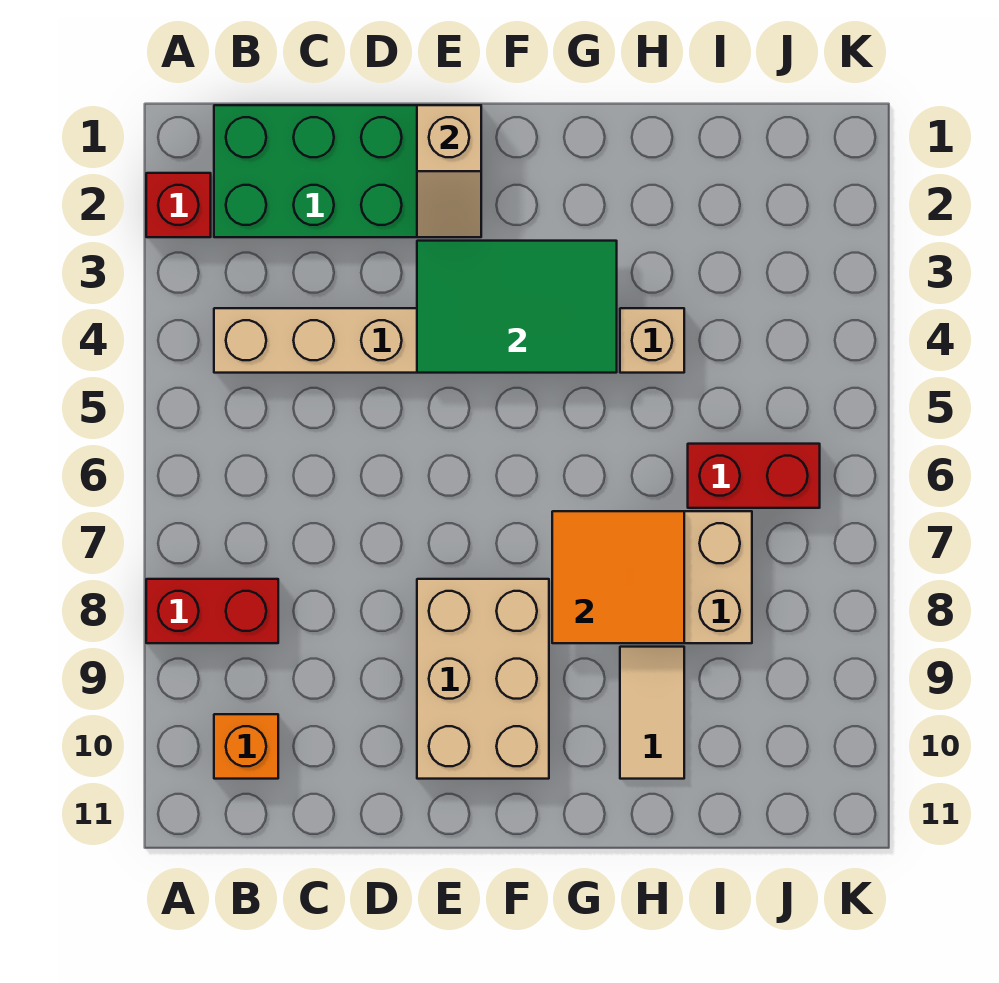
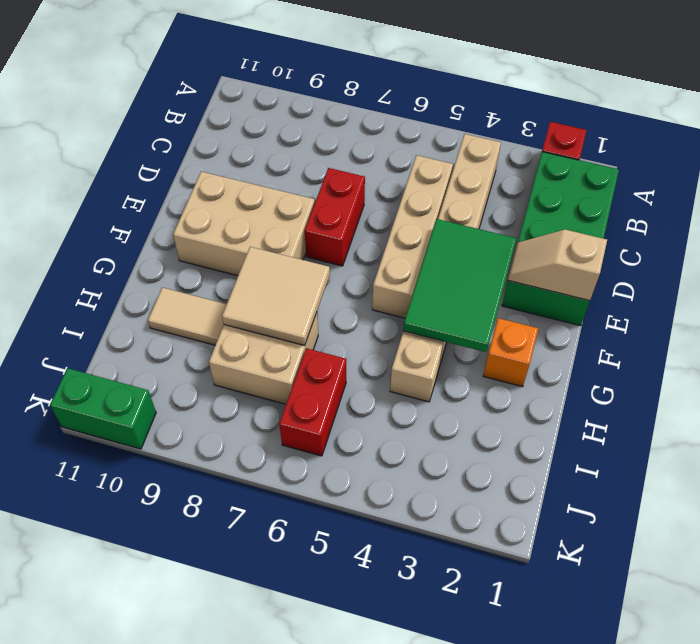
red brick A8:B8 level 1 -> red brick D7:E7 level 1
orange brick B10 level 1 -> orange brick G2 level 1
none -> tan brick C5:F5 level 1
orange tile G7:H8 level 2 -> tan tile G7:H8 level 2
none -> green brick K10:K11 level 1

